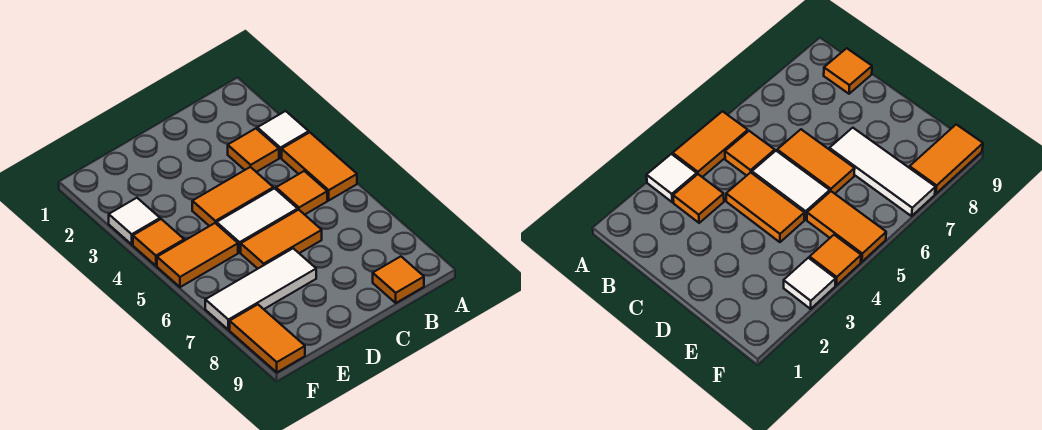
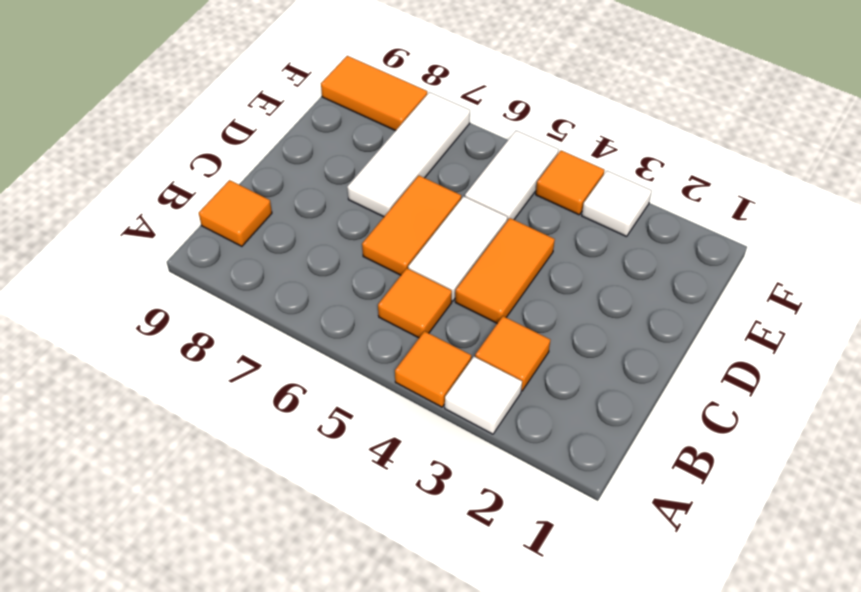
orange tile A4:A5 level 1 -> orange tile A4 level 1
orange tile E5:F5 level 1 -> white tile E5:F5 level 1

